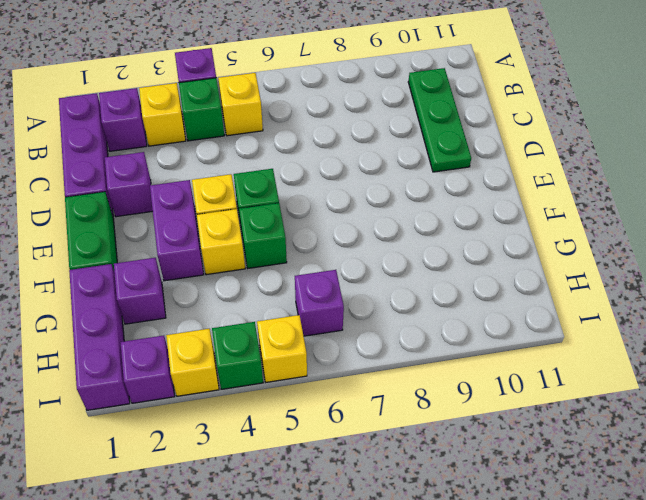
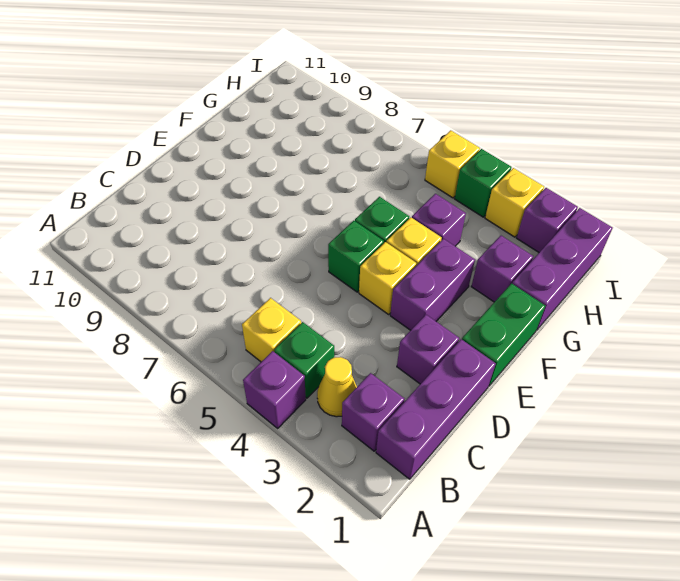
yellow brick B3 level 1 -> yellow cone B3 level 1
green plate B10:D10 level 1 -> none
purple brick H6 level 1 -> purple brick G4 level 1

